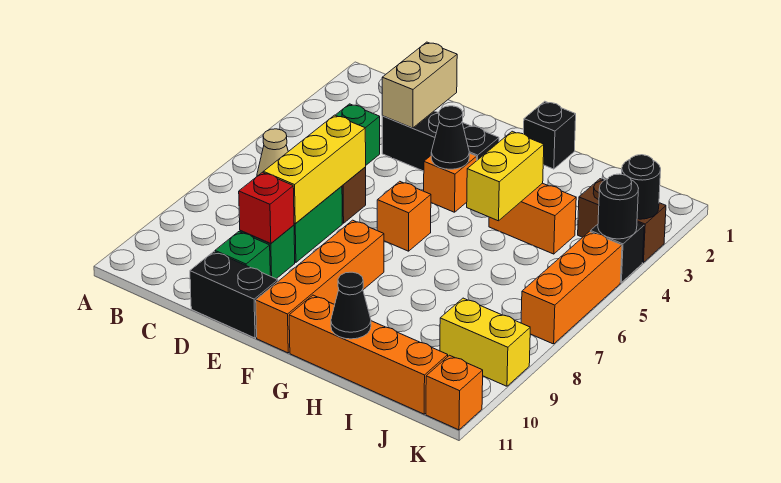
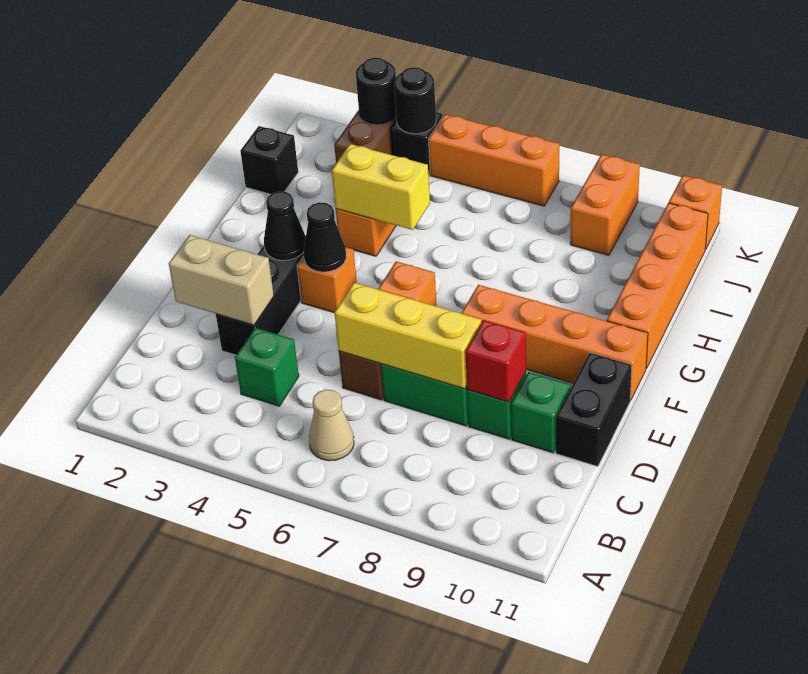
black brick G1 level 1 -> black brick I1 level 1
black cone H11 level 2 -> black cone F3 level 2
yellow brick J9:K9 level 1 -> orange brick J9:K9 level 1

